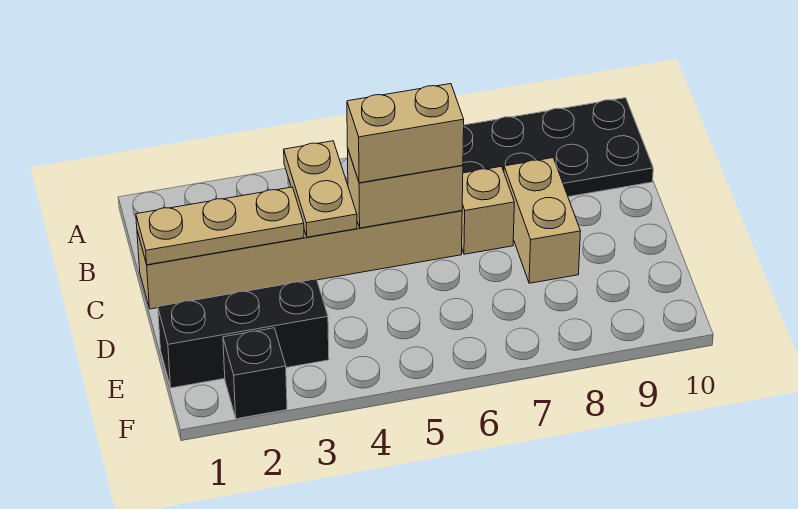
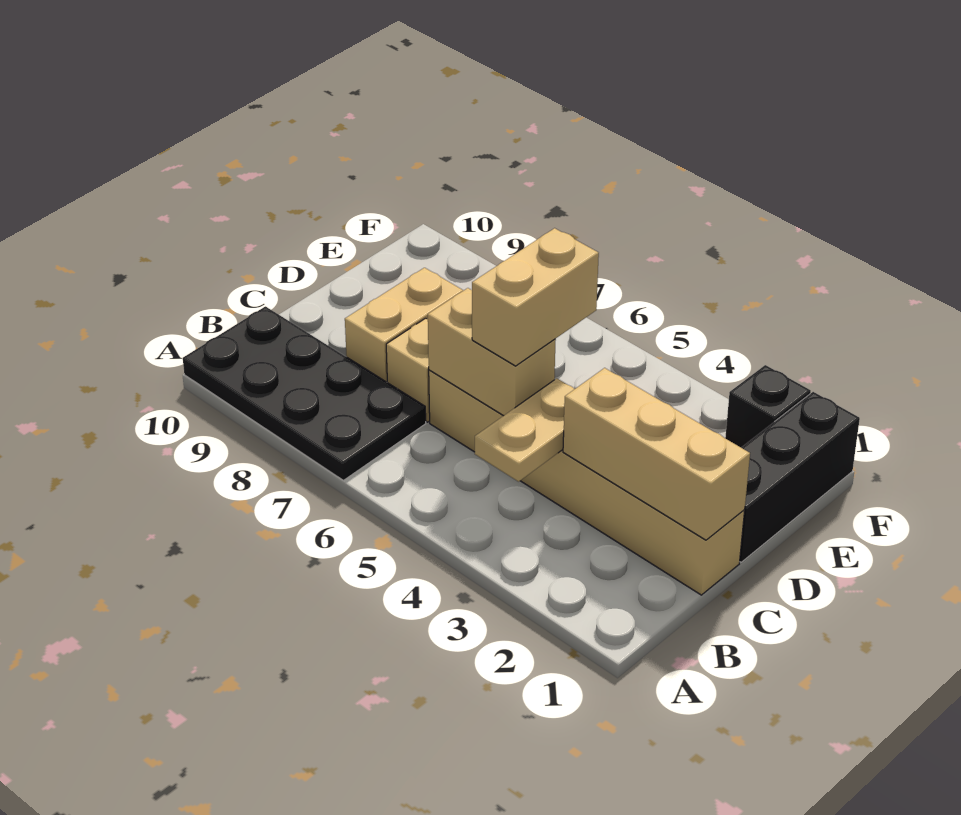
tan plate C1:C3 level 2 -> tan brick C1:C3 level 2
tan brick C5:C6 level 3 -> tan brick C5:D5 level 3
black brick E1:E3 level 1 -> black brick D1:F1 level 1

